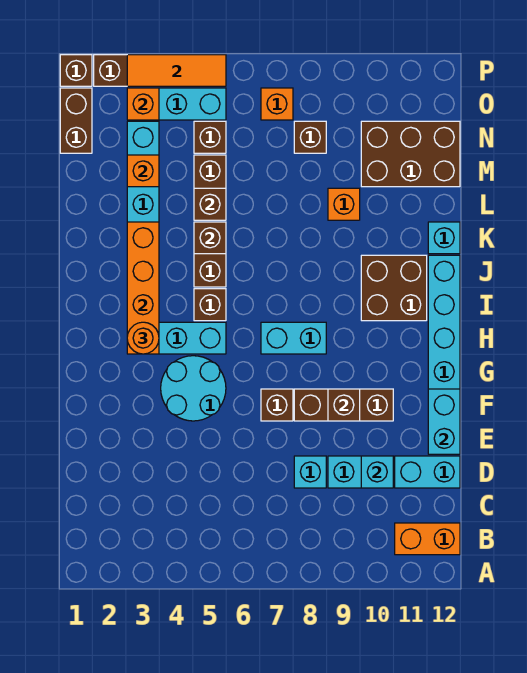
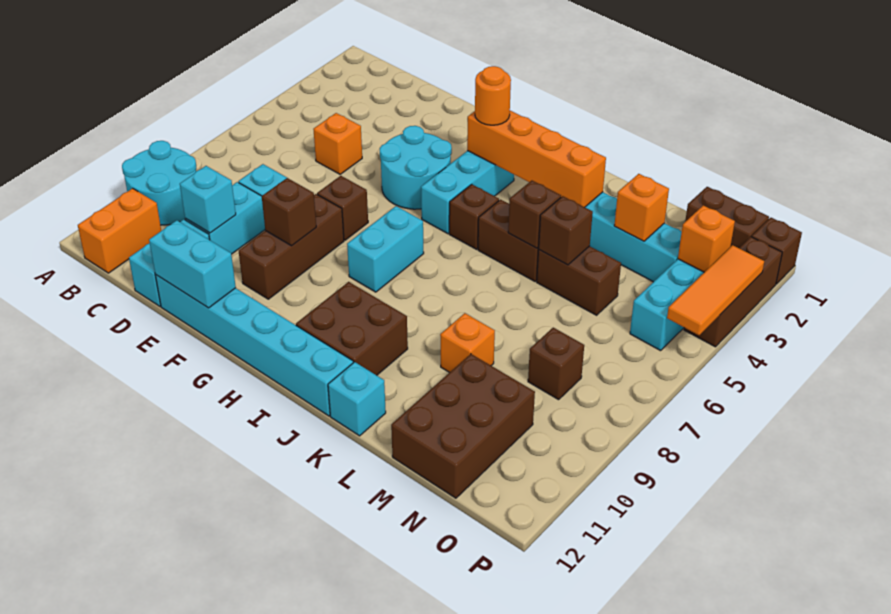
none -> cyan round brick A9:B10 level 1
brown brick N5 level 1 -> none
orange brick O7 level 1 -> orange brick D5 level 1

